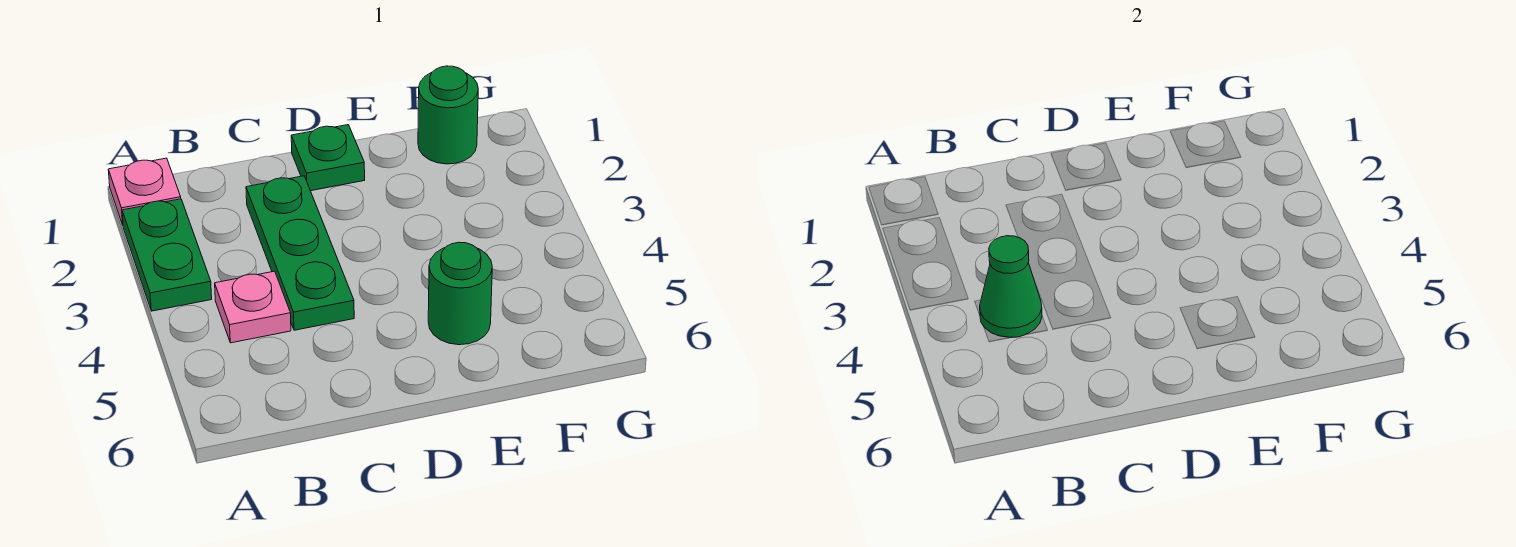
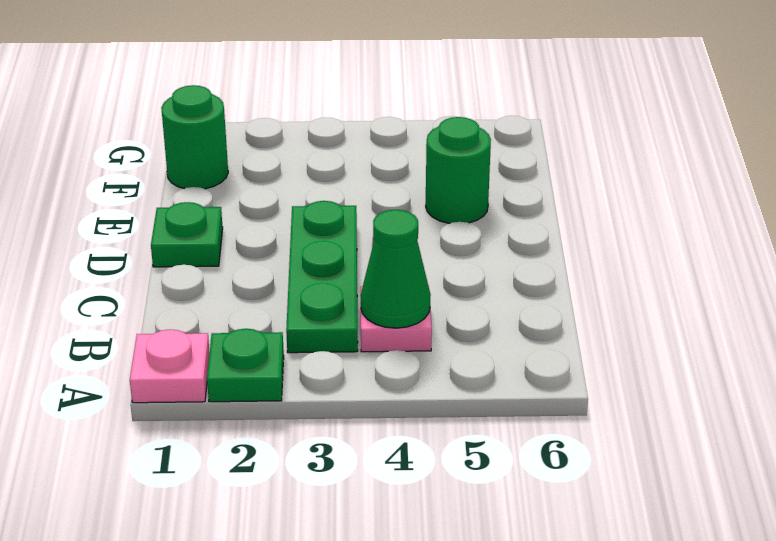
green plate A2:A3 level 1 -> green plate A2 level 1
green plate C2:C4 level 1 -> green plate B3:D3 level 1

